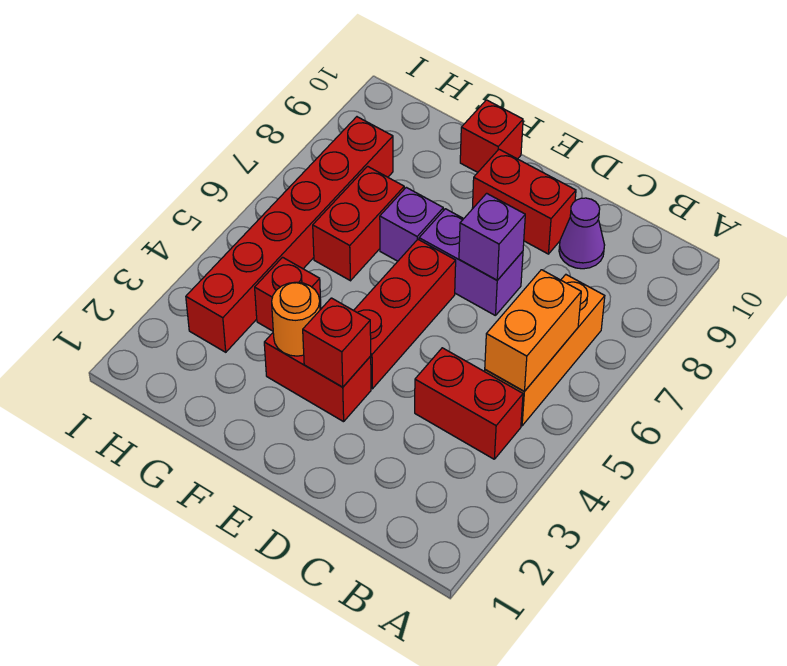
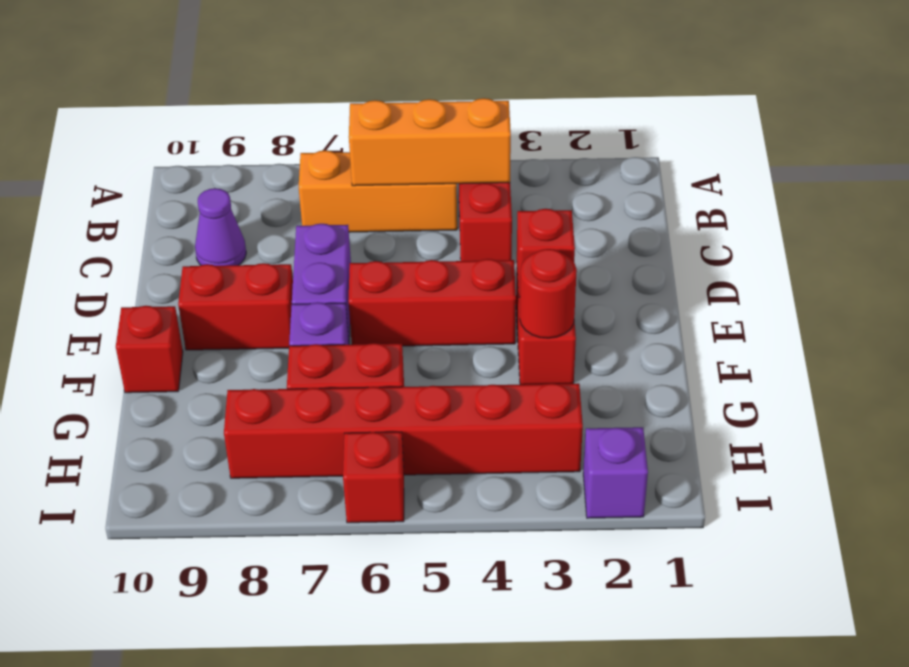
orange brick B5:B6 level 2 -> orange brick B4:B6 level 2
purple brick D7 level 2 -> purple brick I2 level 1
red brick D9:E9 level 1 -> red brick E8:E9 level 1
orange round brick F3 level 2 -> red round brick F3 level 2
red brick G4 level 1 -> red brick I6 level 1

